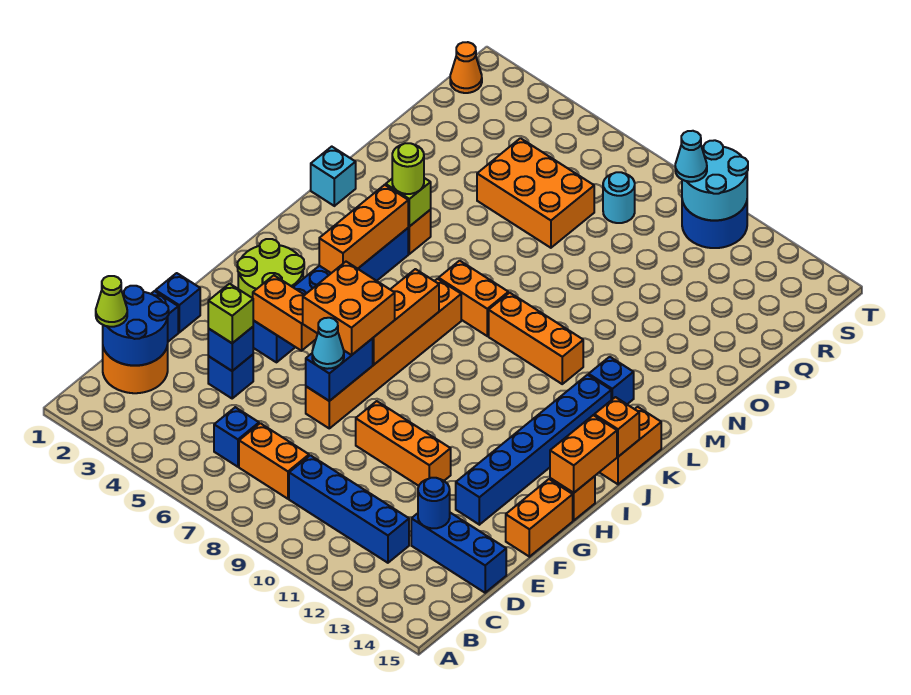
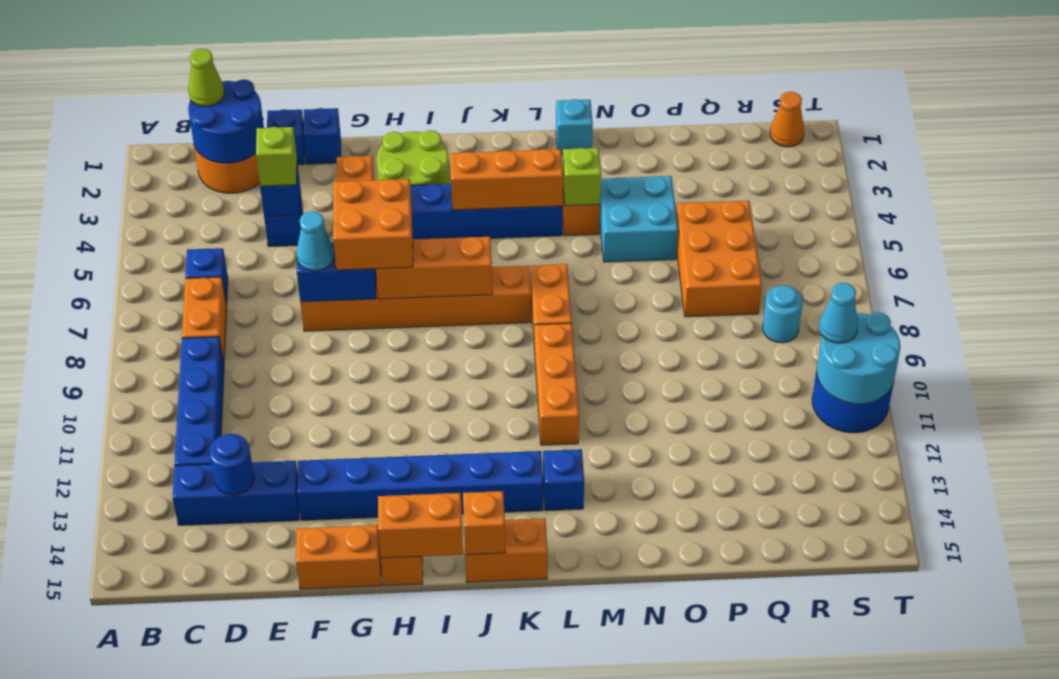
blue brick D13:D15 level 1 -> blue brick C13:E13 level 1
orange brick F9:F11 level 1 -> none
lime round brick M4 level 3 -> none
none -> cyan brick N4:O5 level 1

